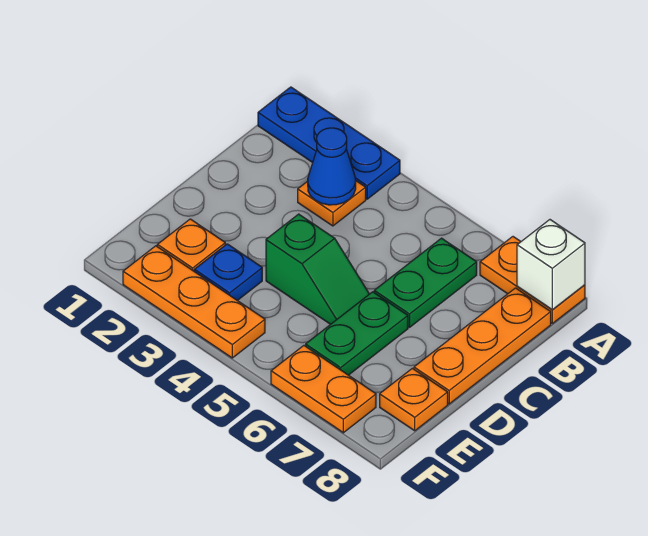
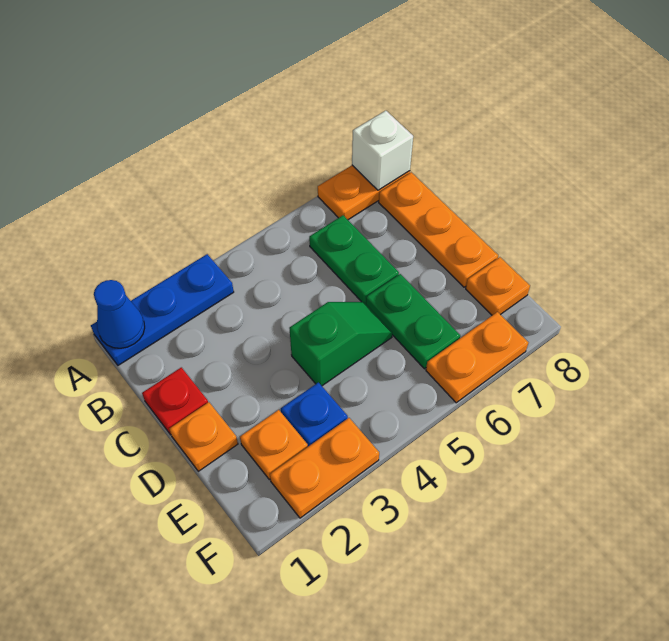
orange plate B3 level 1 -> orange plate D1 level 1
blue cone B3 level 2 -> blue cone A1 level 2
none -> red plate C1 level 1
orange plate F2:F4 level 1 -> orange plate F2:F3 level 1

